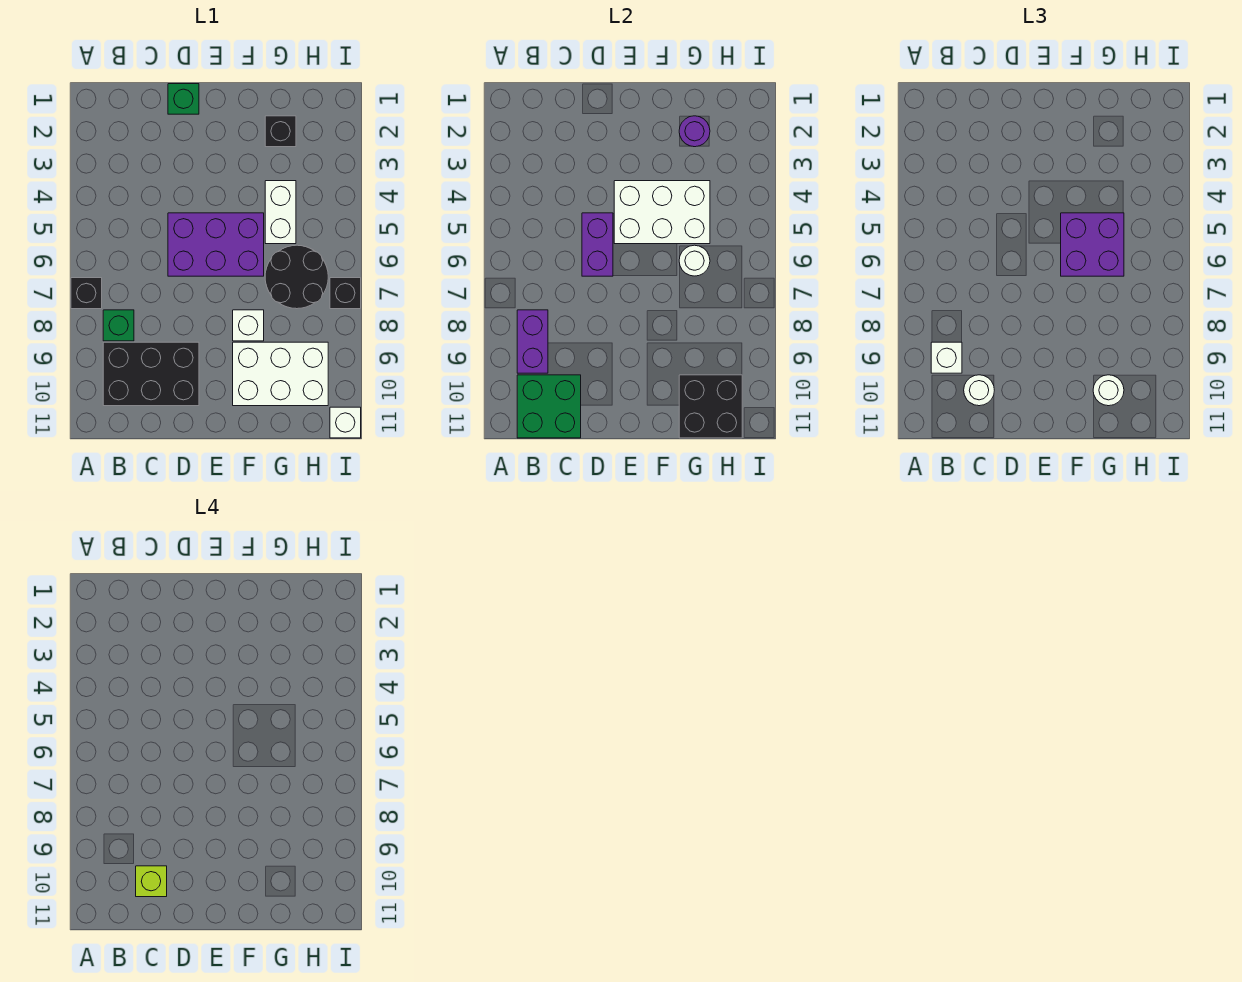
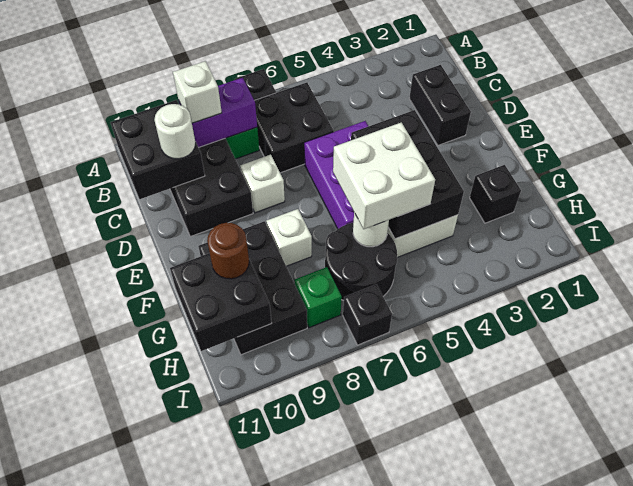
none -> black brick B6:C7 level 1
green brick B10:C11 level 2 -> black brick B10:C11 level 2
none -> black brick C2:D2 level 1
lime brick C10 level 4 -> none
green brick D1 level 1 -> green brick H8 level 1
purple brick D5:D6 level 2 -> none
white brick E4:G5 level 2 -> black brick E4:G5 level 2
purple brick F5:G6 level 3 -> white brick F5:G6 level 3
white brick F9:H10 level 1 -> black brick F9:H10 level 1
purple round brick G2 level 2 -> none
white round brick G10 level 3 -> brown round brick G10 level 3
white brick I11 level 1 -> white brick D8 level 1

